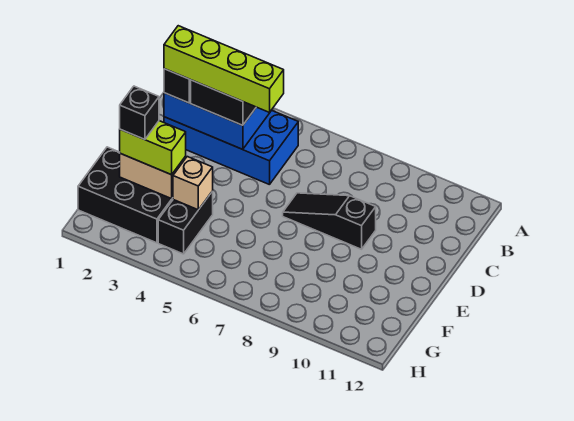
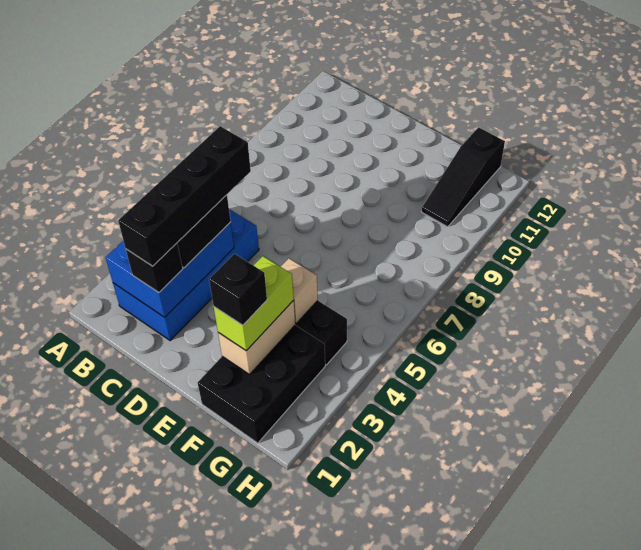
lime brick C2:C5 level 4 -> black brick C2:C5 level 4
black slope D7:D9 level 1 top 9 -> black slope G10:G12 level 1 top 12

